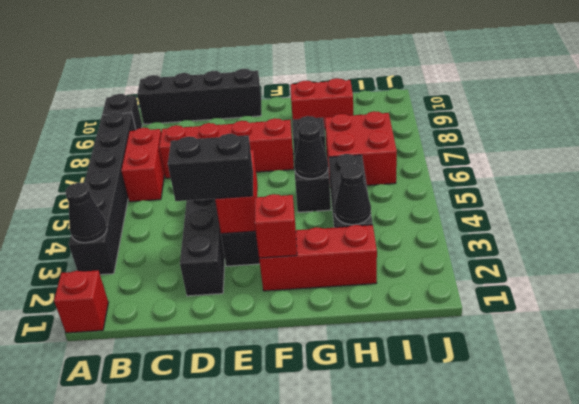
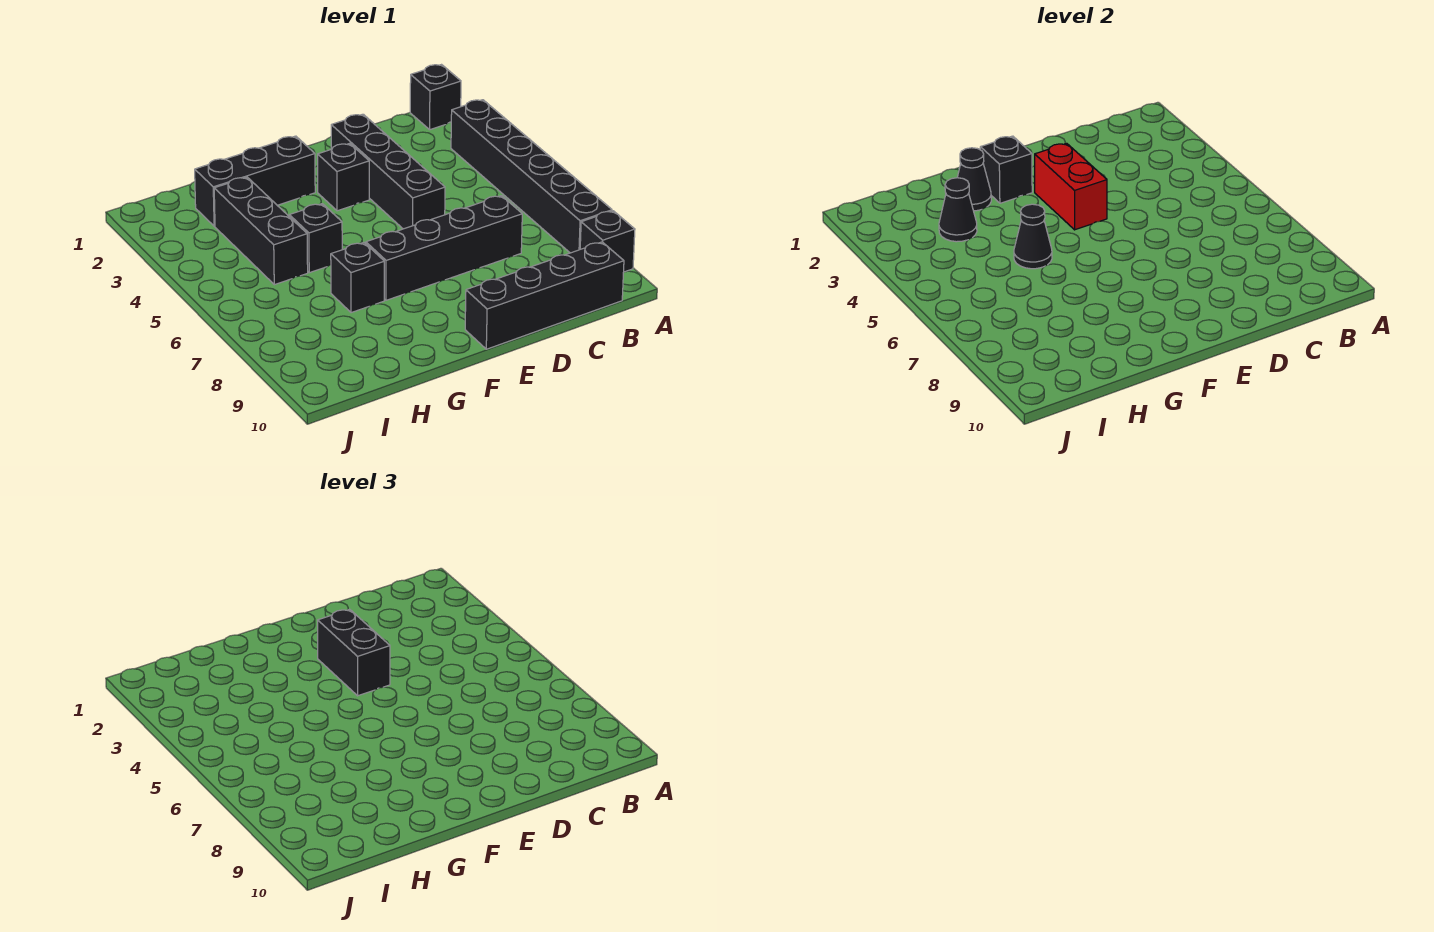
red brick A1 level 1 -> black brick A1 level 1
black cone A3 level 2 -> black cone G2 level 2
red brick B6:B7 level 1 -> none
red brick C7:F7 level 1 -> black brick C7:F7 level 1
black brick D3:E3 level 3 -> black brick E3:E4 level 3
red brick F2:H2 level 1 -> black brick F2:H2 level 1
red brick F2 level 2 -> black brick F2 level 2
red brick G9:H9 level 1 -> none
red brick H6:I7 level 1 -> none

